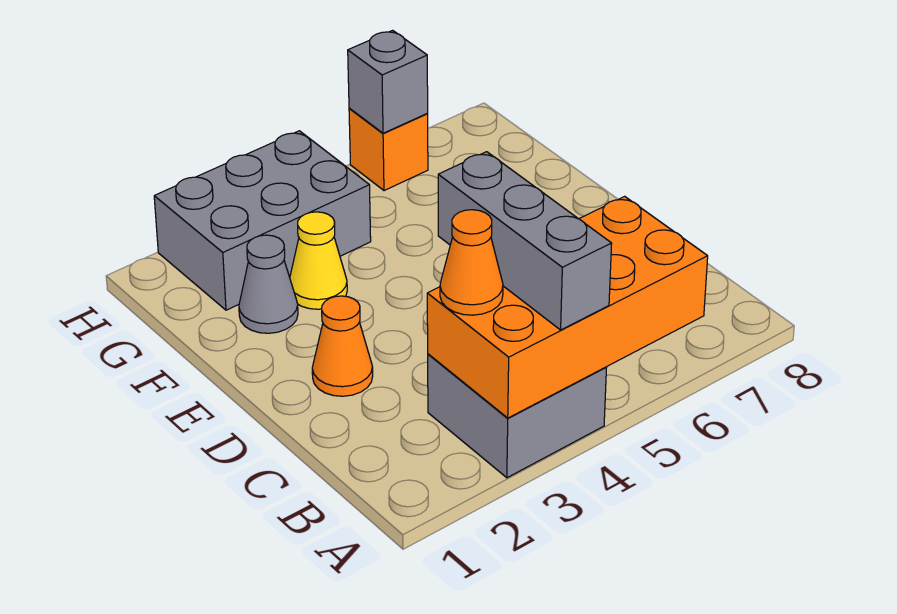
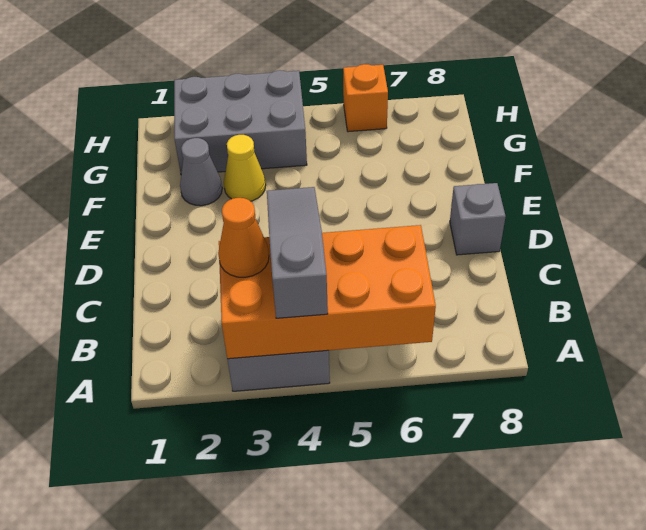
grey brick A4:C4 level 3 -> grey slope A4:C4 level 3 top A
orange cone D2 level 1 -> none
grey brick H6 level 2 -> grey brick D8 level 1

